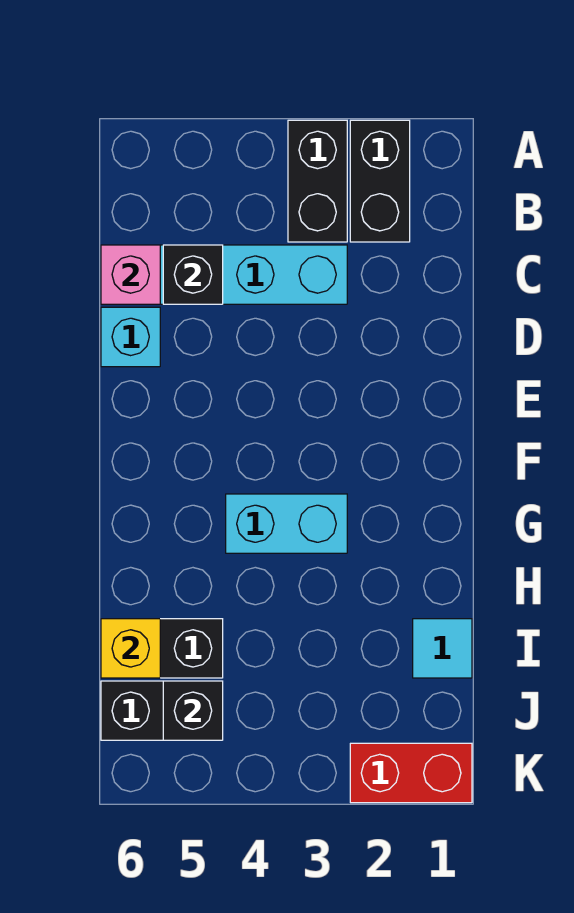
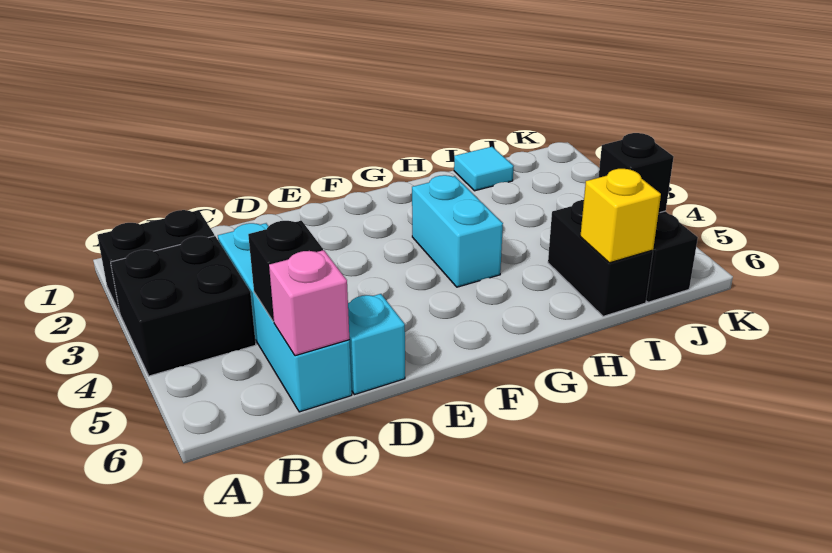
black brick A3:B3 level 1 -> black brick A3:B4 level 1
red brick K1:K2 level 1 -> none

